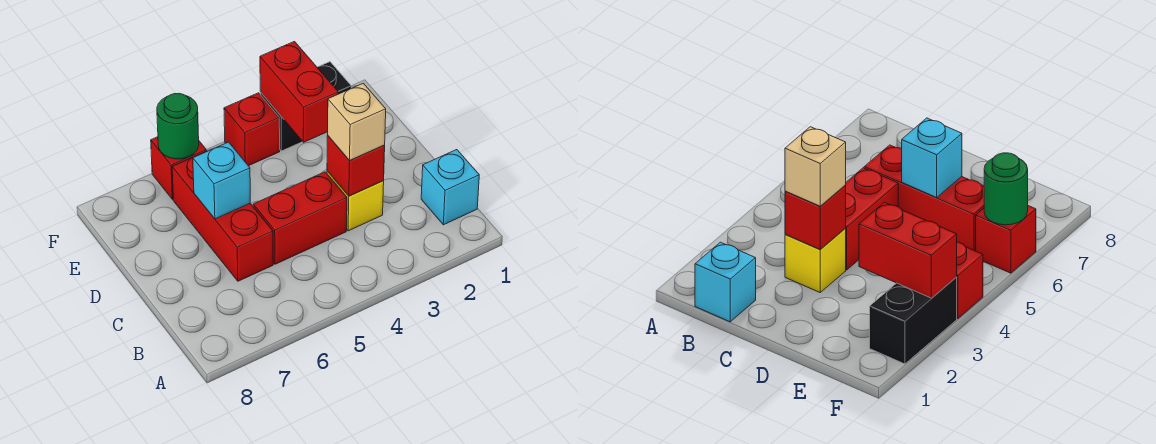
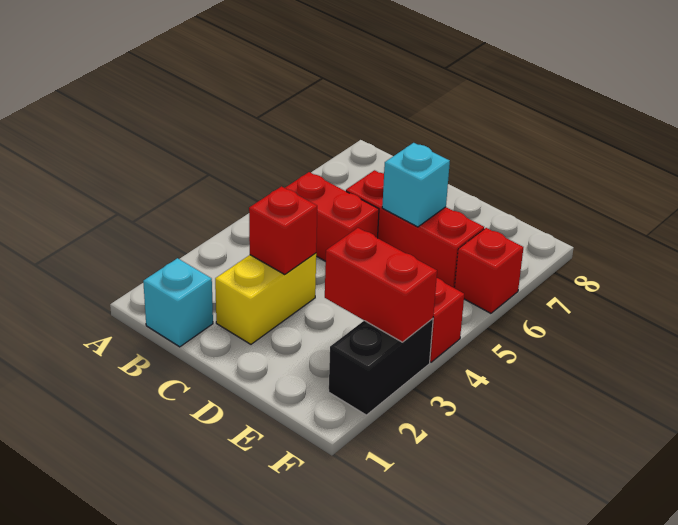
yellow brick C3 level 1 -> yellow brick C2:C3 level 1
tan brick C3 level 3 -> none
red brick C4:C5 level 1 -> red brick B5:C5 level 1
green round brick F6 level 2 -> none

